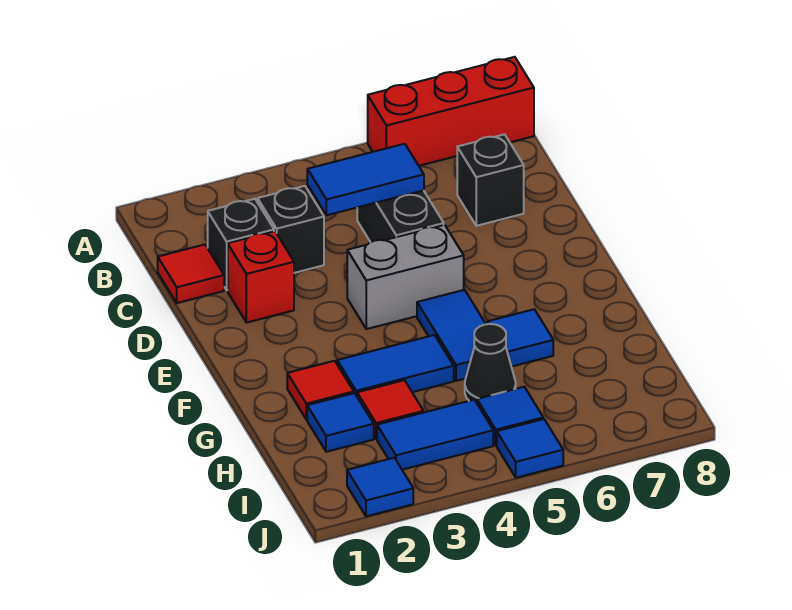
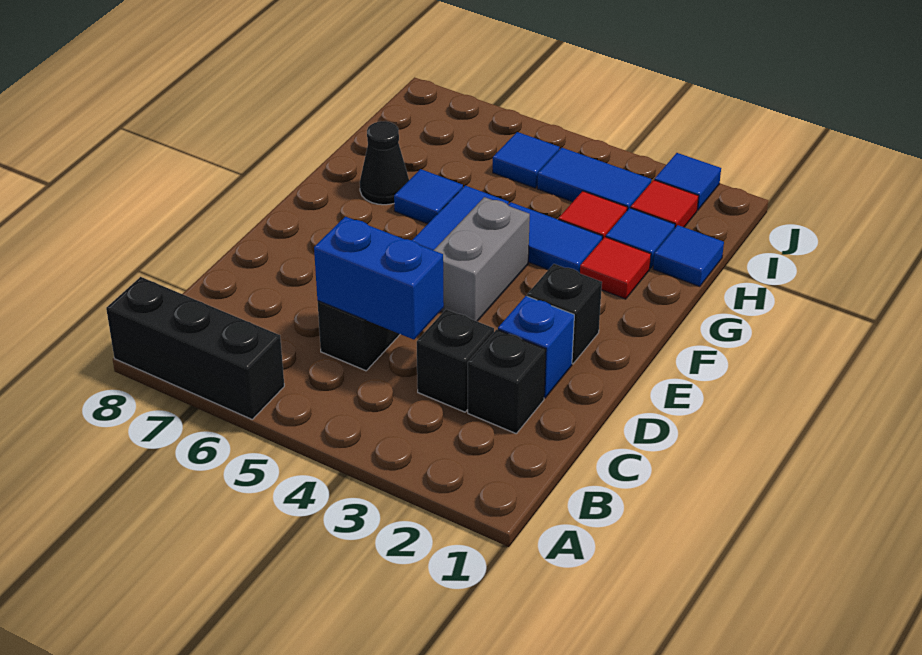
red brick A6:A8 level 1 -> black brick A6:A8 level 1
red tile C1 level 1 -> red tile I2 level 1
blue tile C4:C5 level 2 -> blue brick C4:C5 level 2
black brick C7 level 1 -> black brick E2 level 1
red brick D2 level 1 -> blue brick D2 level 1
grey brick E4:E5 level 1 -> grey brick E4:F4 level 1
black cone H5 level 1 -> black cone G7 level 1
blue tile J5 level 1 -> blue tile H1 level 1

